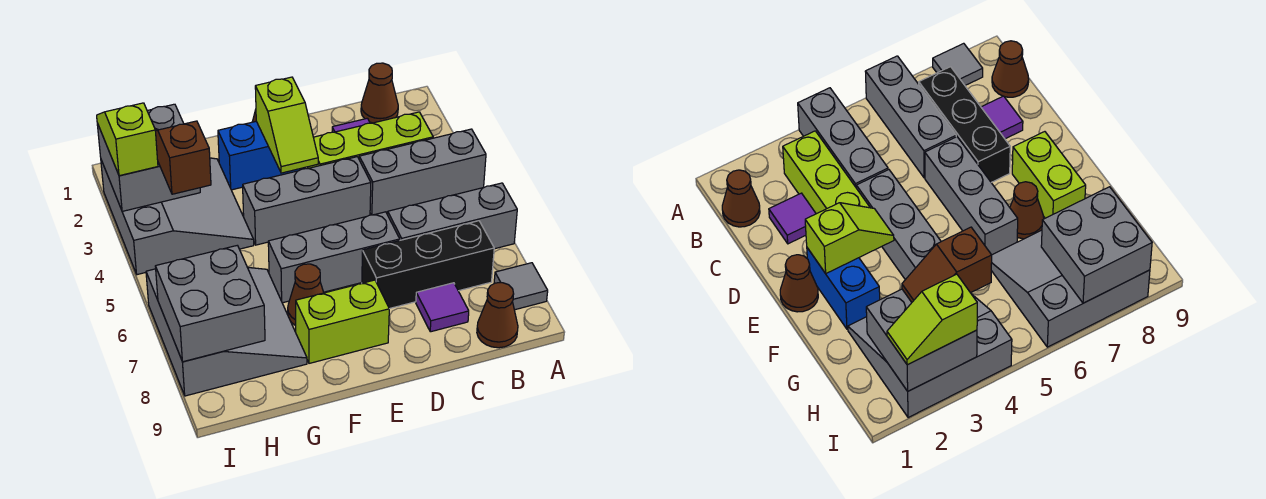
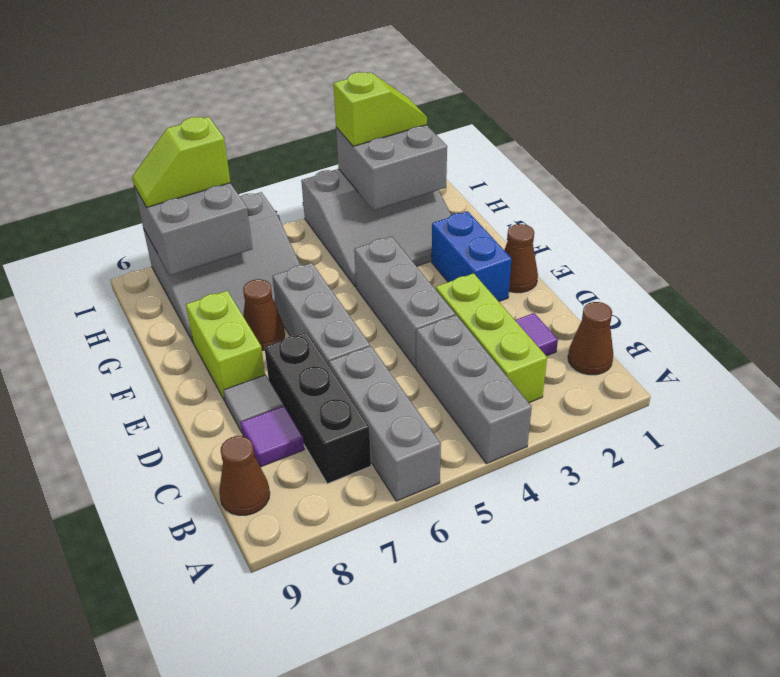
grey tile A8 level 1 -> grey tile D8 level 1
lime slope E2:E3 level 2 top 2 -> lime slope I7:I8 level 3 top 7
brown slope H3:H4 level 3 top 4 -> none

